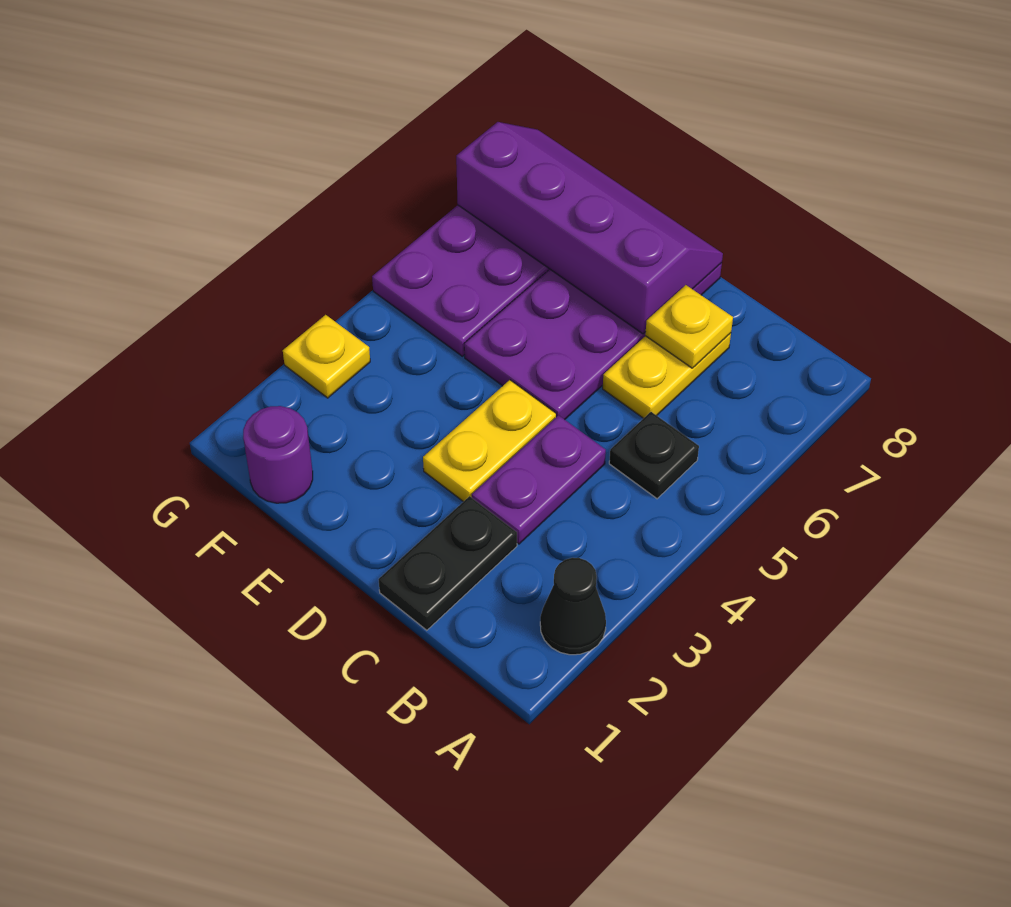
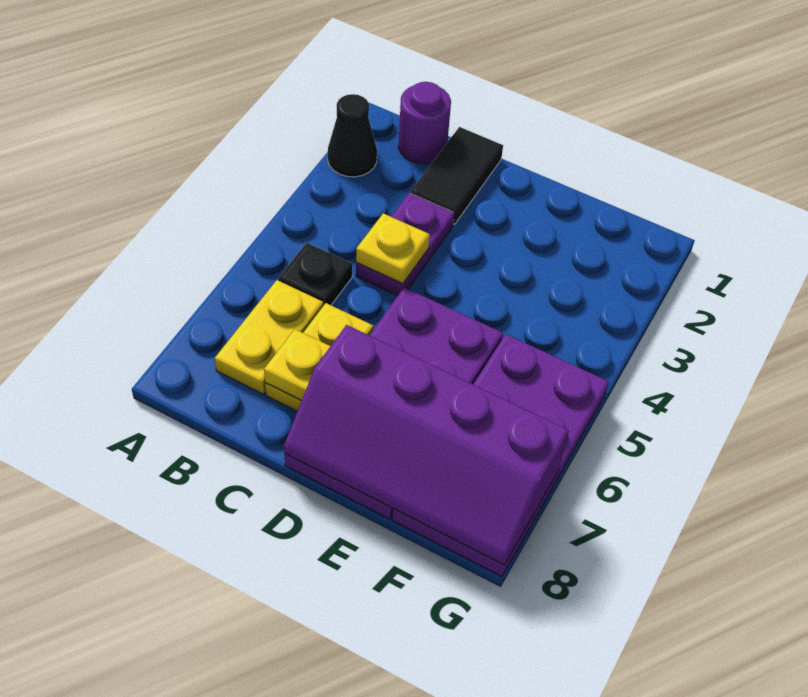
black plate C1:C2 level 1 -> black tile C1:C2 level 1
yellow plate D3:D4 level 1 -> yellow plate B6:B7 level 1
purple round brick F1 level 1 -> purple round brick B1 level 1
yellow plate G3 level 1 -> yellow plate C4 level 2

